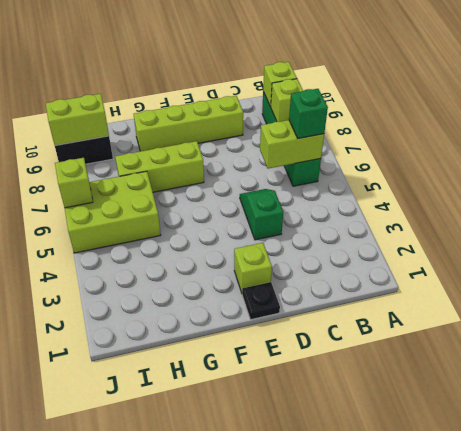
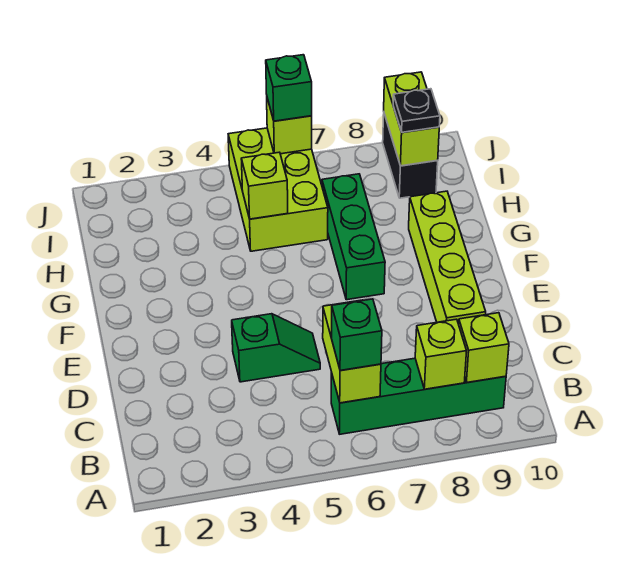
black plate E1 level 1 -> black plate I9 level 3
lime brick E2 level 1 -> lime brick H5 level 2
lime brick F7:H7 level 1 -> green brick F7:H7 level 1
none -> green brick J6 level 3

